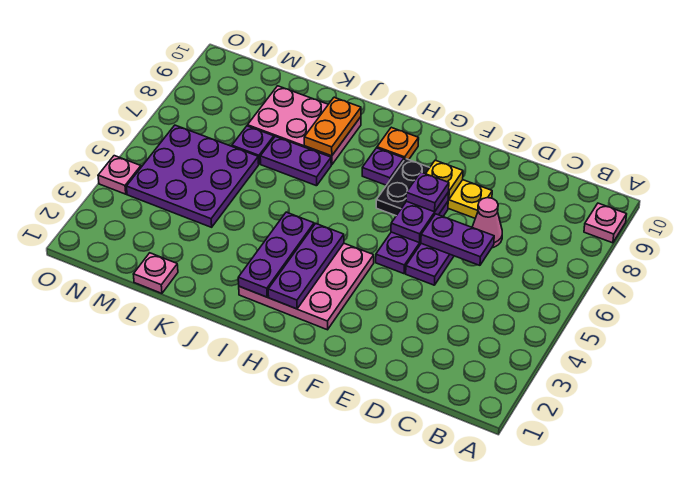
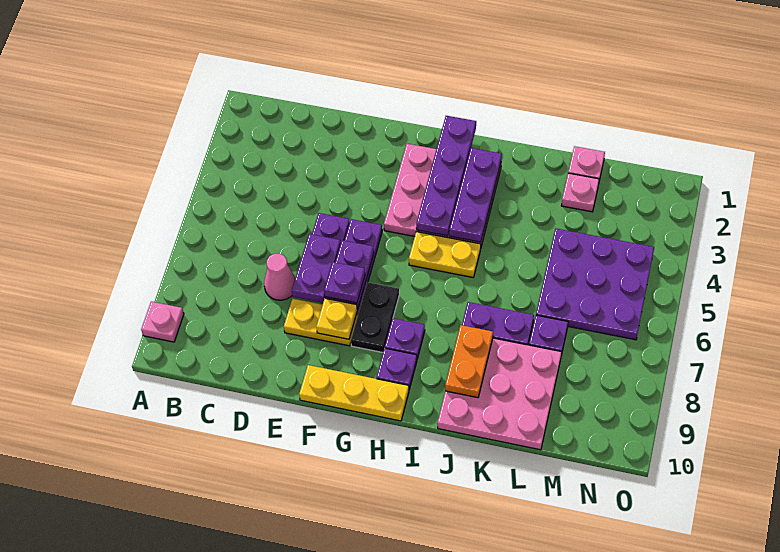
purple plate D6:E6 level 2 -> purple plate E6:E7 level 2
none -> yellow plate F10:H10 level 1
purple plate H2:H4 level 2 -> purple plate H1:H4 level 2
none -> yellow plate H5:I5 level 1
orange plate H9 level 1 -> purple plate H9 level 1
pink plate J8:L9 level 1 -> pink plate J8:L10 level 1
pink plate O4 level 1 -> pink plate L2 level 1

